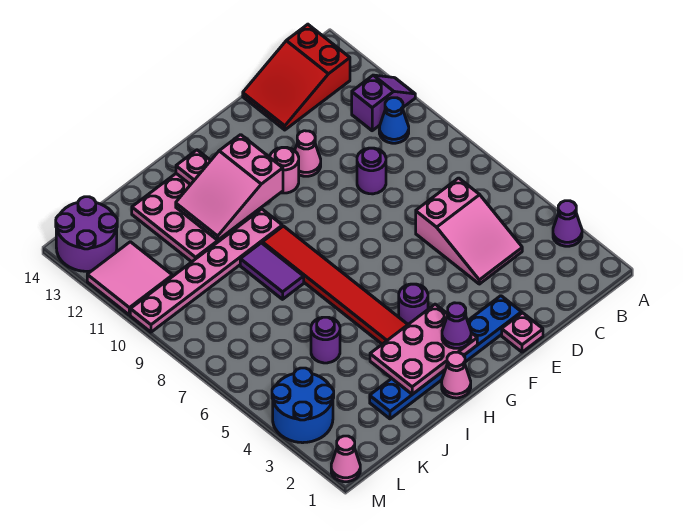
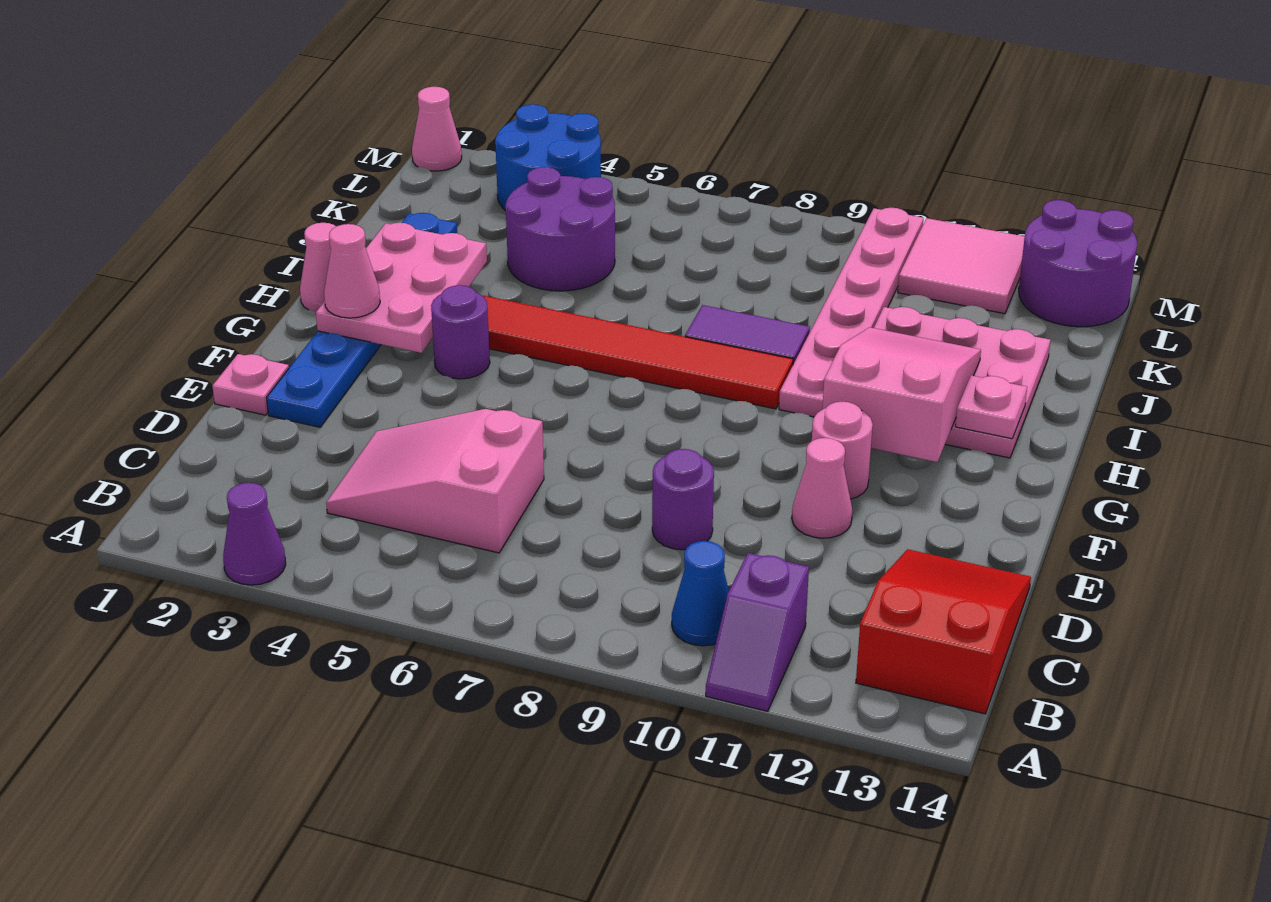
purple cone G2 level 3 -> pink cone G2 level 3
purple round brick J5 level 1 -> purple round brick J4:K5 level 1

